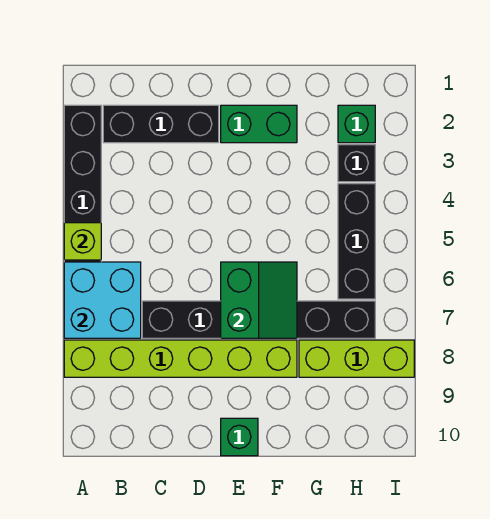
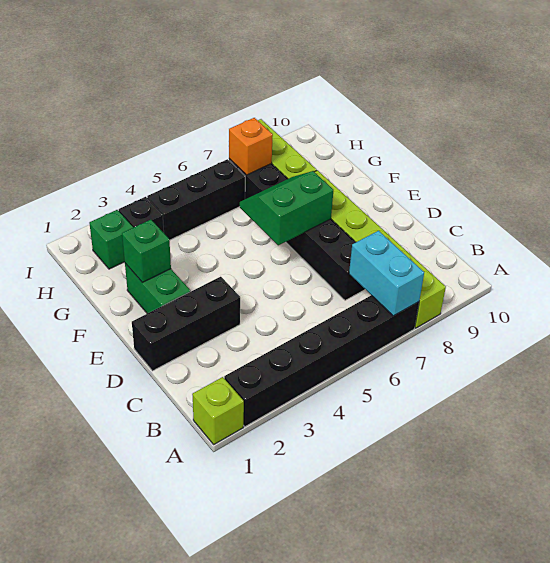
lime brick A5 level 2 -> lime brick A1 level 1
cyan brick A6:B7 level 2 -> cyan brick A7:B7 level 2
black brick B2:D2 level 1 -> black brick D1:D3 level 1
green brick E10 level 1 -> green brick F2 level 2
none -> orange brick H7 level 2

